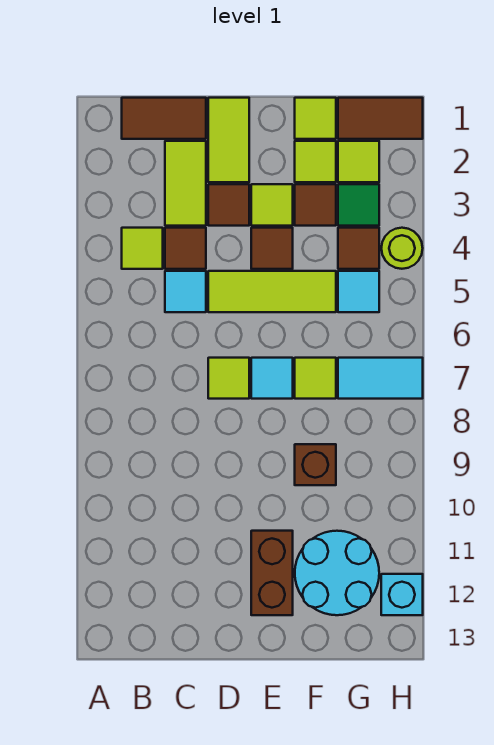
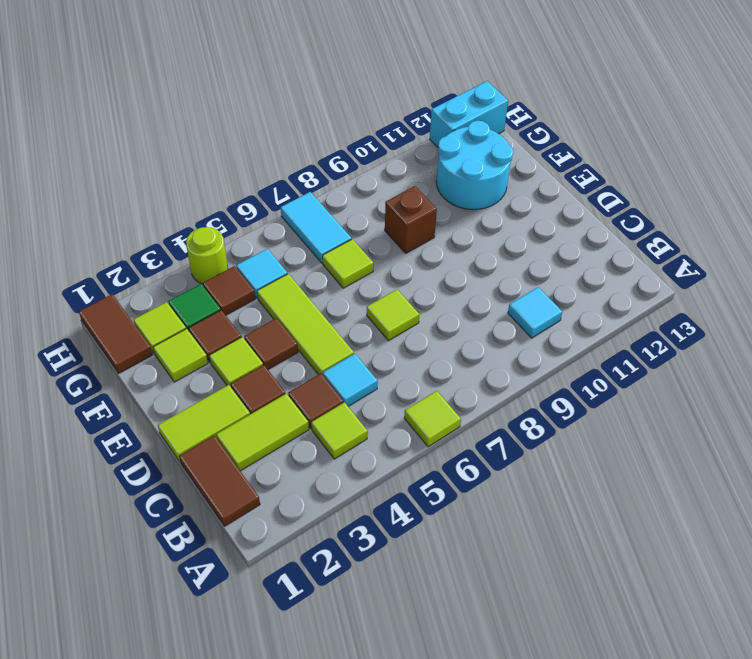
cyan tile E7 level 1 -> cyan tile B10 level 1
brown brick E11:E12 level 1 -> none
lime tile F1 level 1 -> lime tile A6 level 1
cyan brick H12 level 1 -> cyan brick H12:H13 level 1

